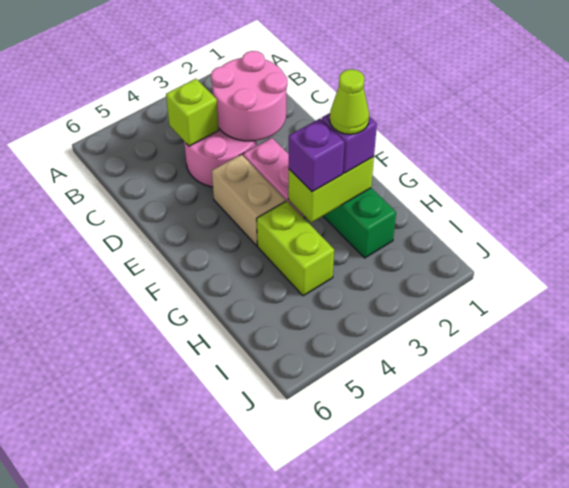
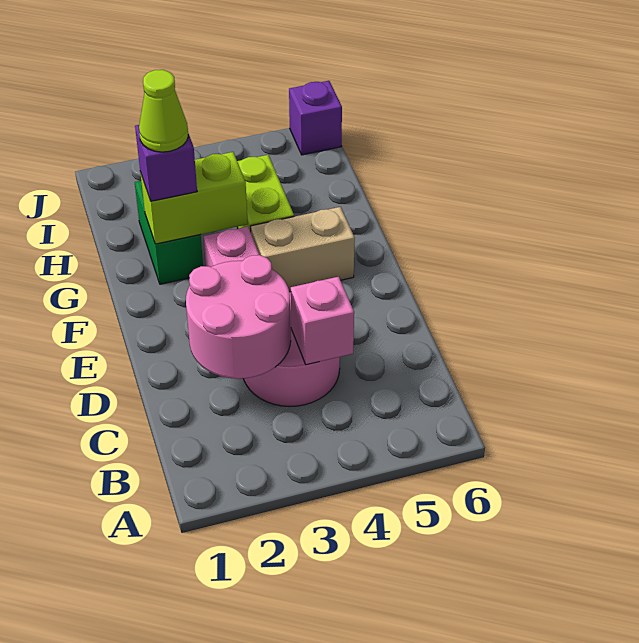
lime brick C4 level 2 -> pink brick C4 level 2
tan brick E4:F4 level 1 -> tan brick F4:F5 level 1
purple brick G3 level 3 -> purple brick J6 level 1

